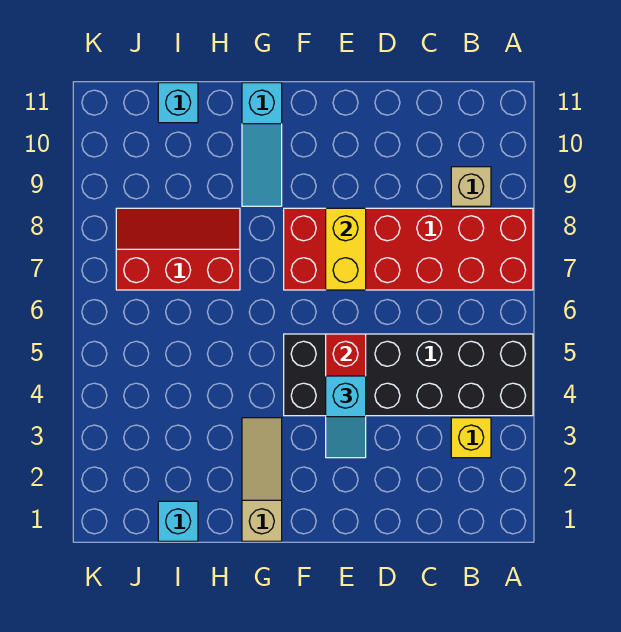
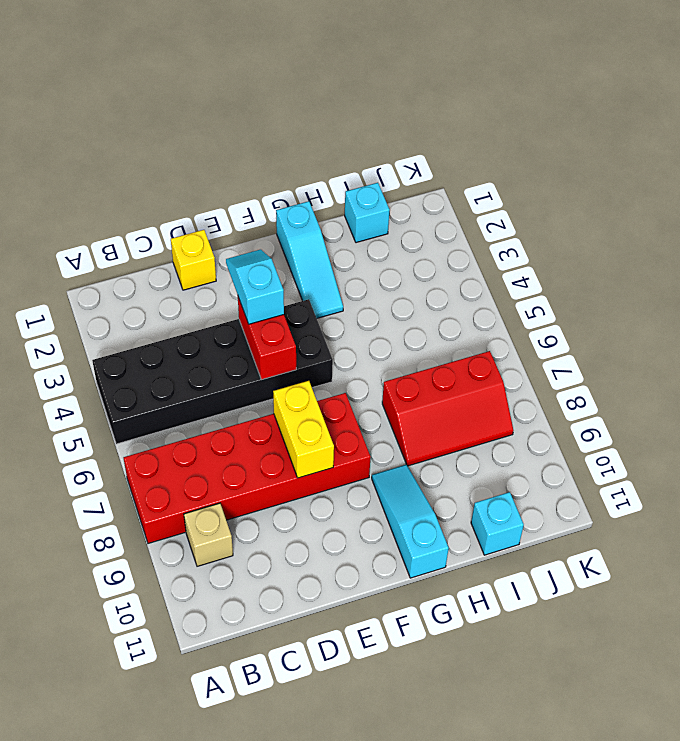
yellow brick B3 level 1 -> yellow brick D1 level 1
tan slope G1:G3 level 1 top 1 -> cyan slope G1:G3 level 1 top 1

